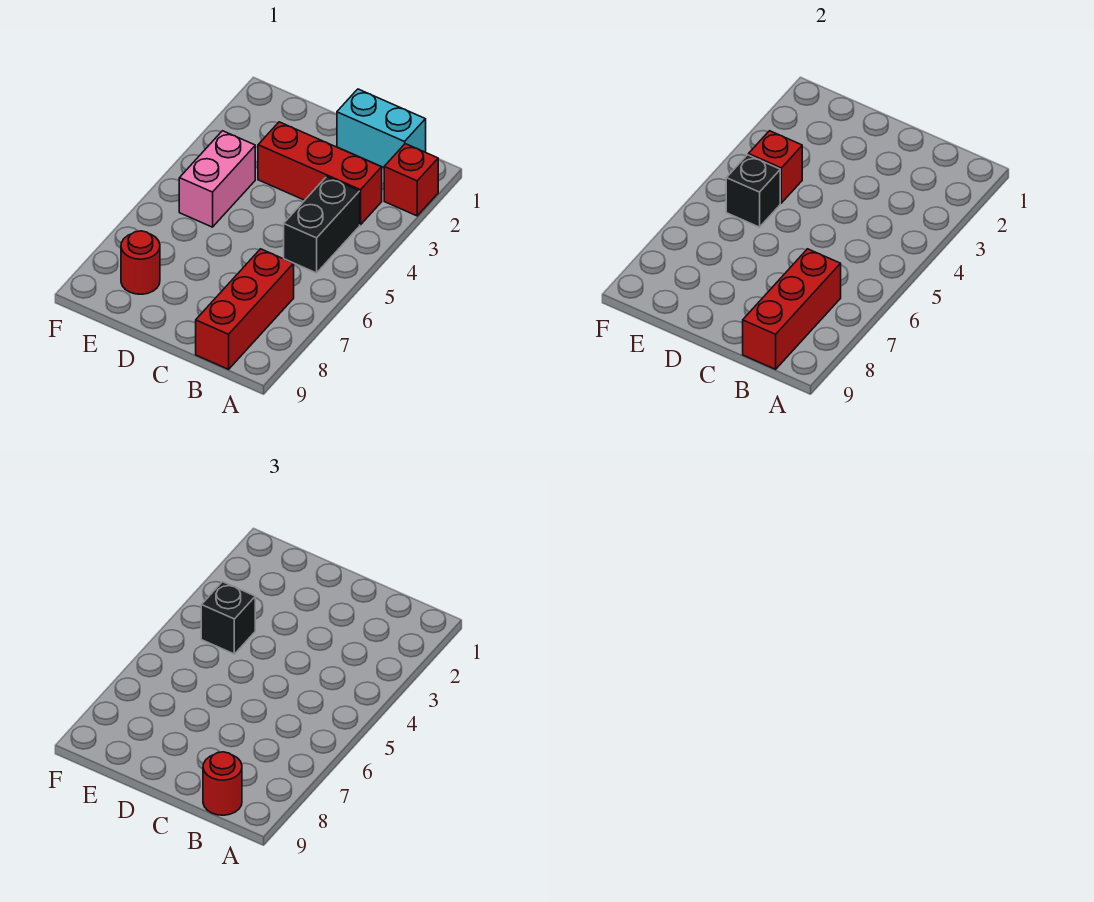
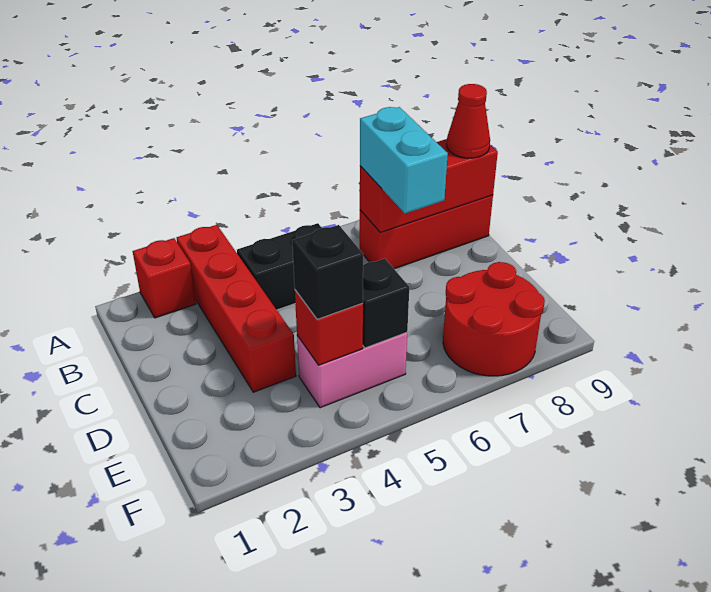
cyan brick B1:C1 level 1 -> cyan brick B7:C7 level 3
red brick B3:D3 level 1 -> red brick A3:D3 level 1
red round brick B9 level 3 -> red cone B9 level 3
red round brick E8 level 1 -> red round brick E7:F8 level 1

